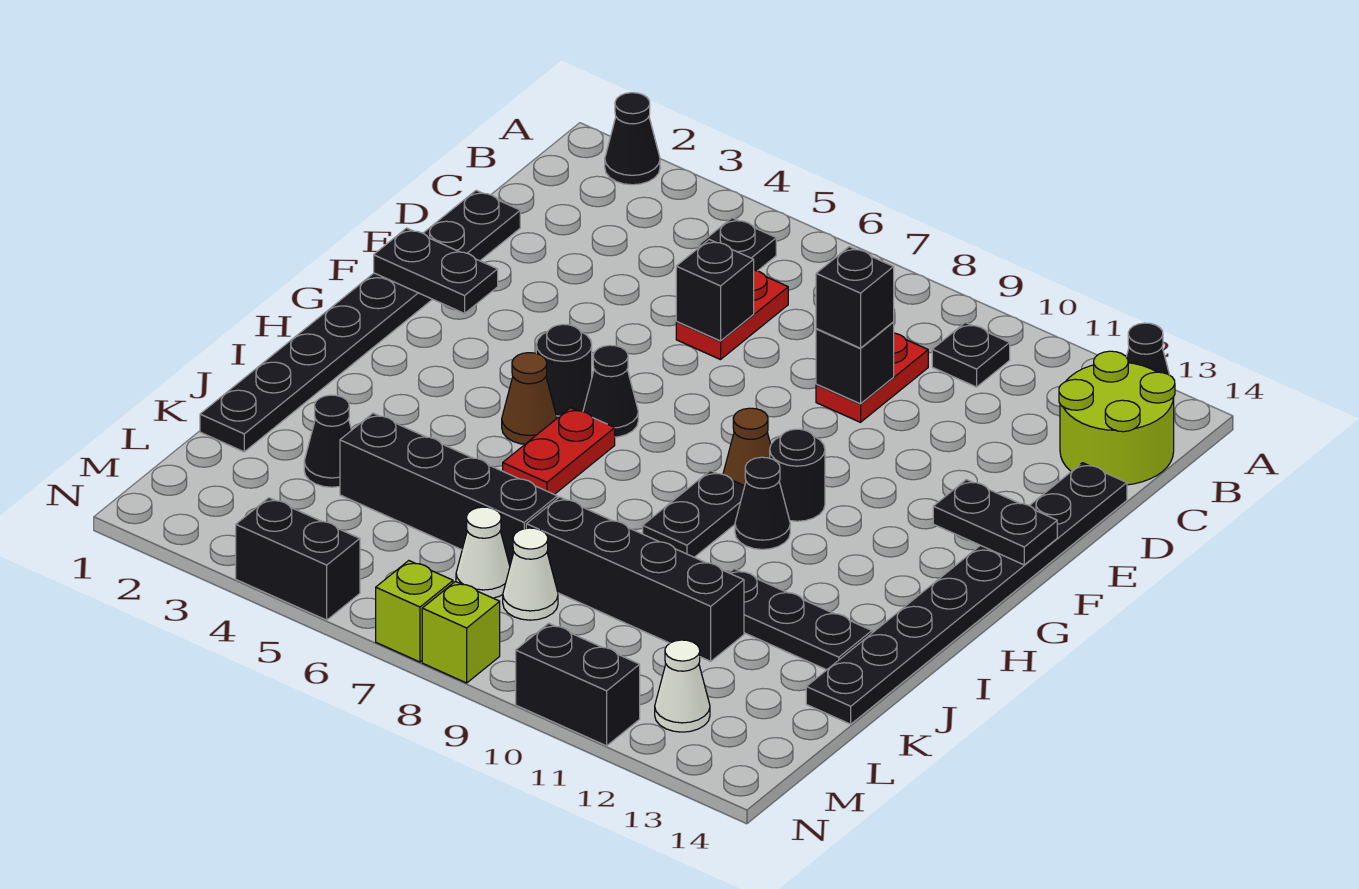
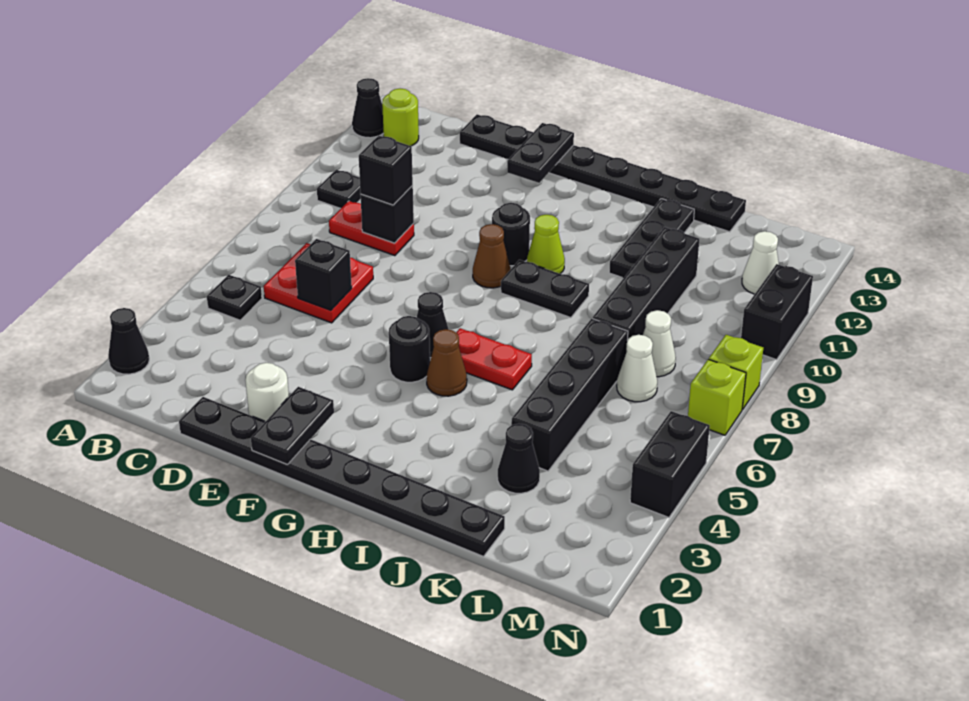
lime round brick B13:C14 level 1 -> lime round brick B13 level 1
red plate C6:D6 level 1 -> red plate C6:D7 level 1
none -> white round brick E2 level 1
black cone H10 level 1 -> lime cone H10 level 1

